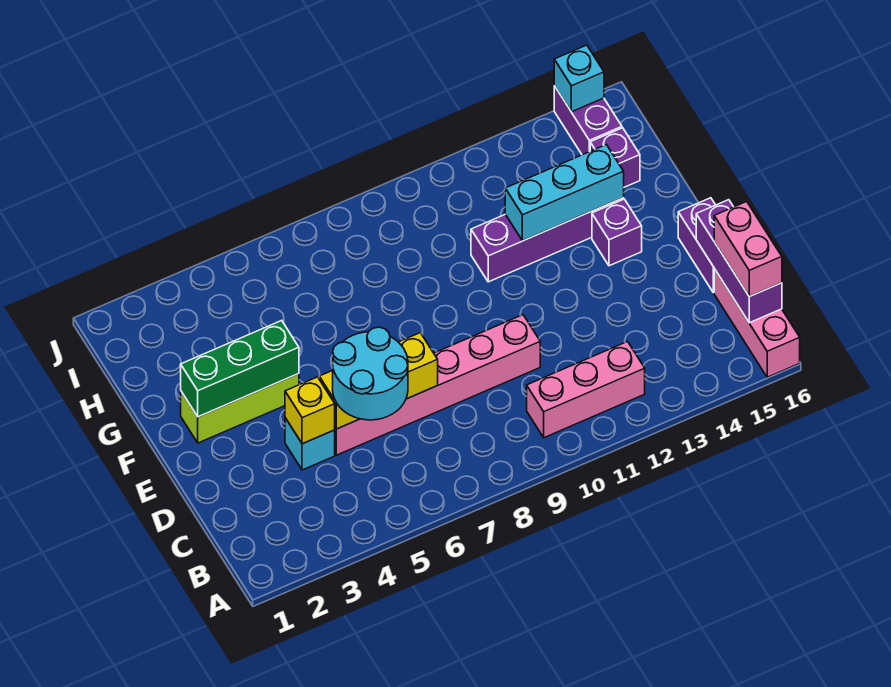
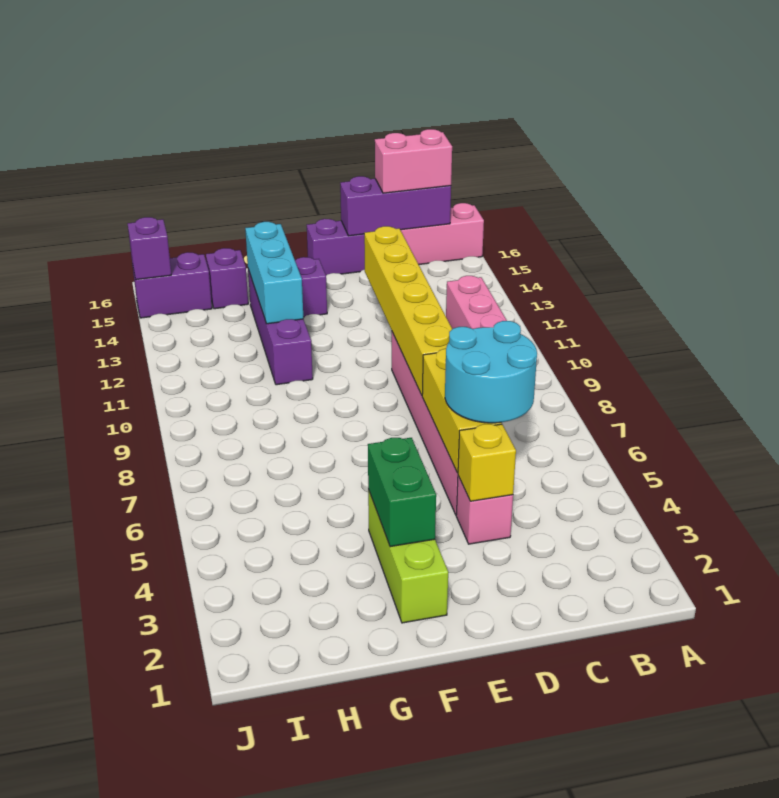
cyan brick D4 level 1 -> pink brick D4 level 1
none -> yellow brick D8:D13 level 2
green brick F2:F4 level 2 -> green brick F3:F4 level 2
cyan brick J15 level 2 -> purple brick J15 level 2

